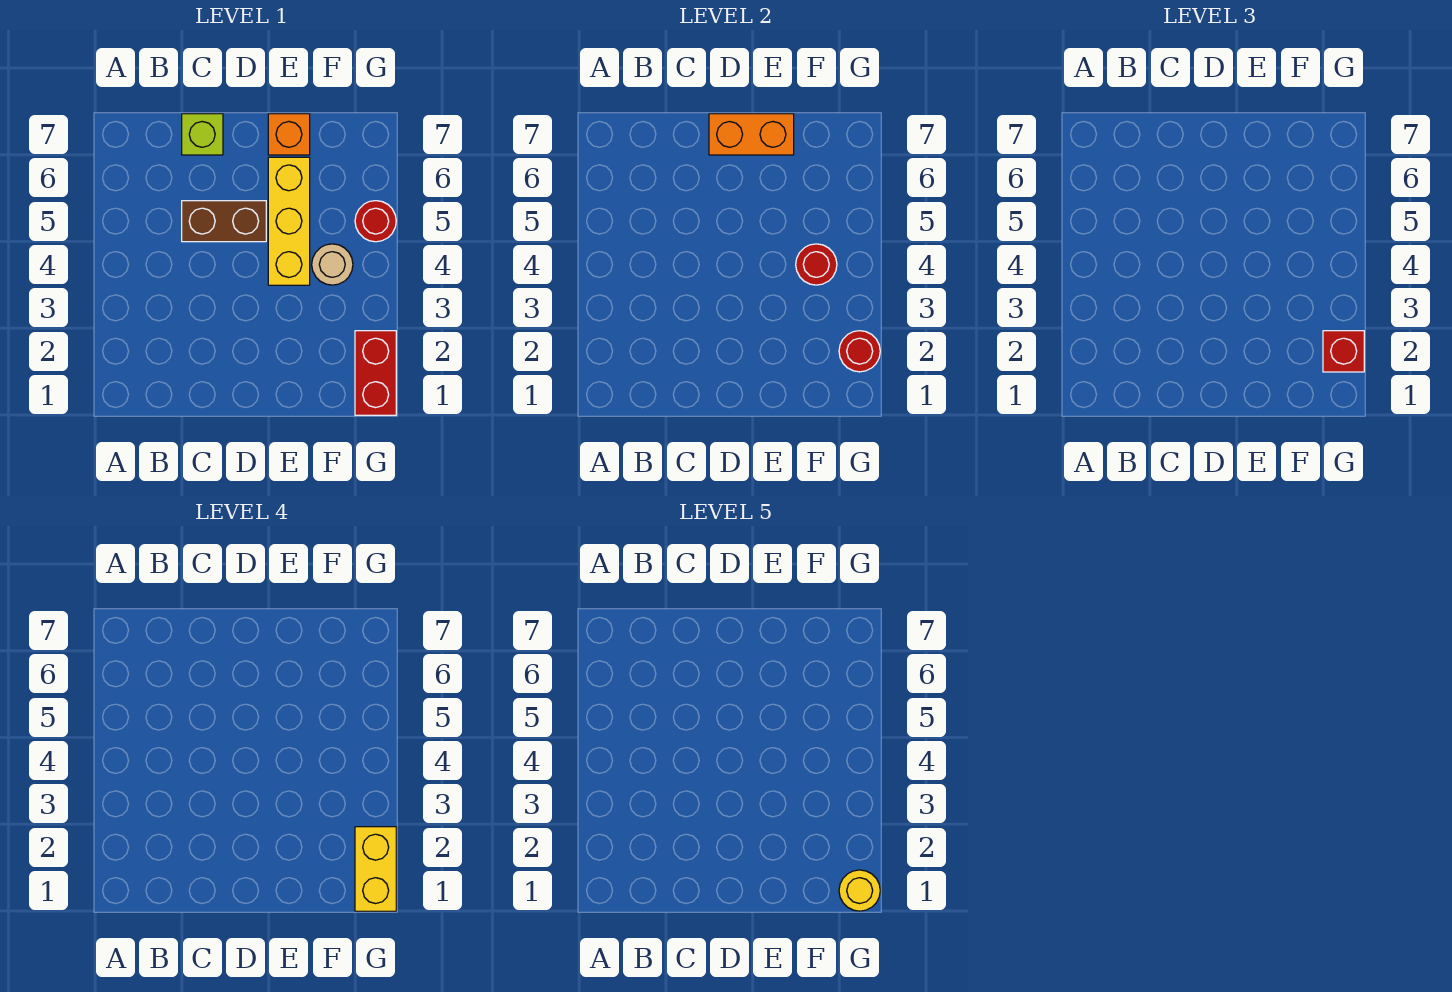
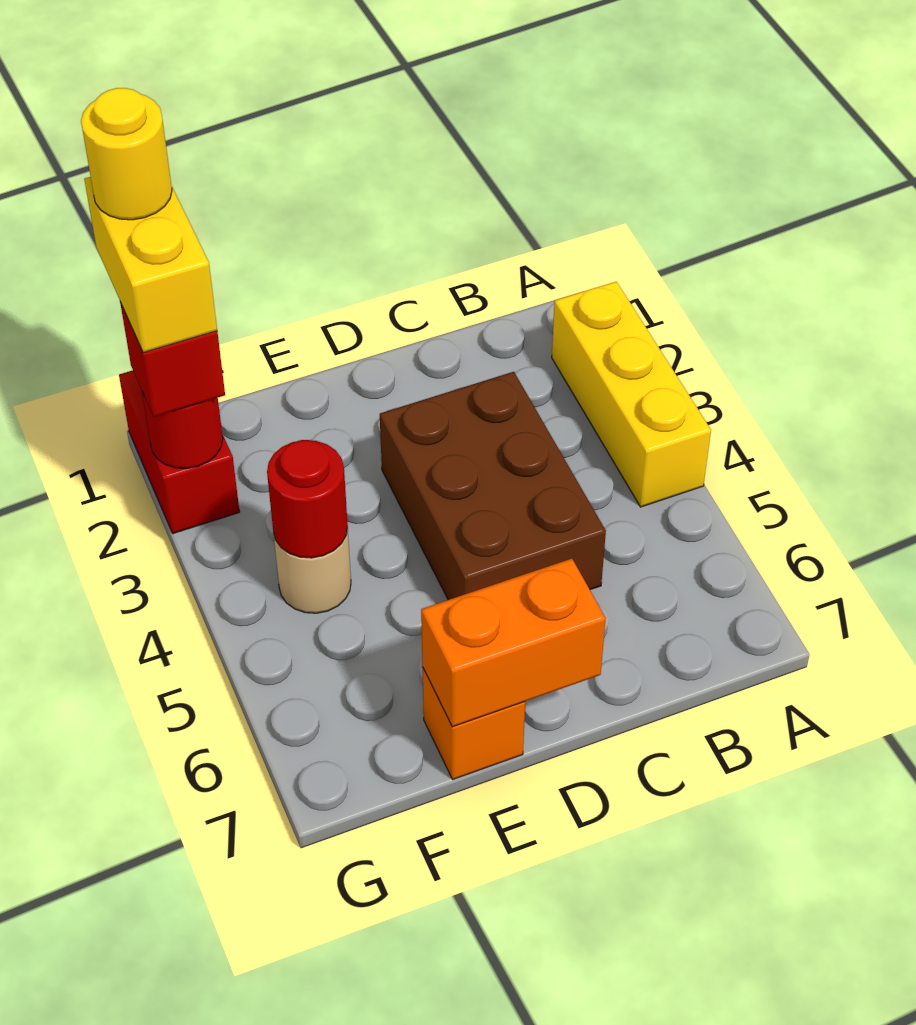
brown brick C5:D5 level 1 -> brown brick C3:D5 level 1
lime brick C7 level 1 -> none
yellow brick E4:E6 level 1 -> yellow brick A2:A4 level 1
red round brick G5 level 1 -> none

